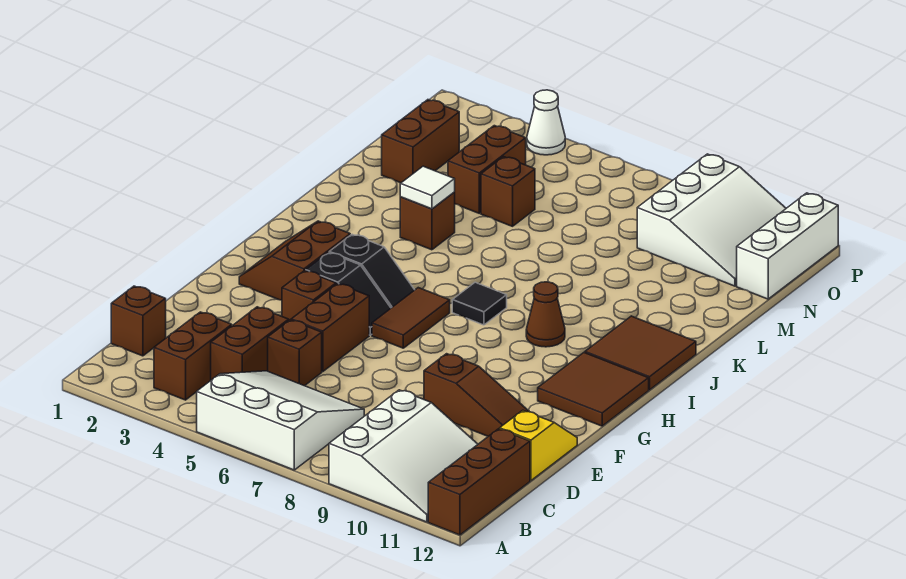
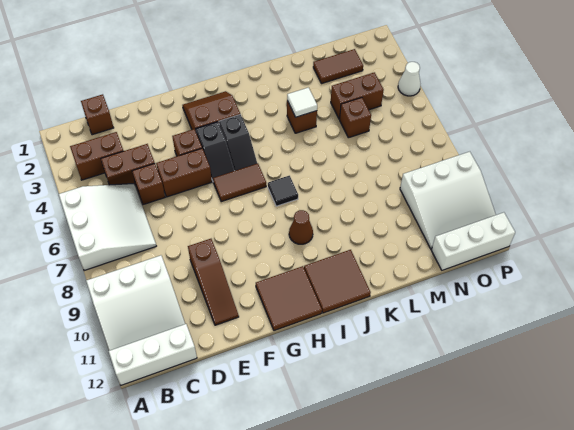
brown brick A12:C12 level 1 -> white brick A12:C12 level 1
yellow slope D12:E12 level 1 top D -> none
brown brick M2:N2 level 1 -> brown tile M2:N2 level 1

